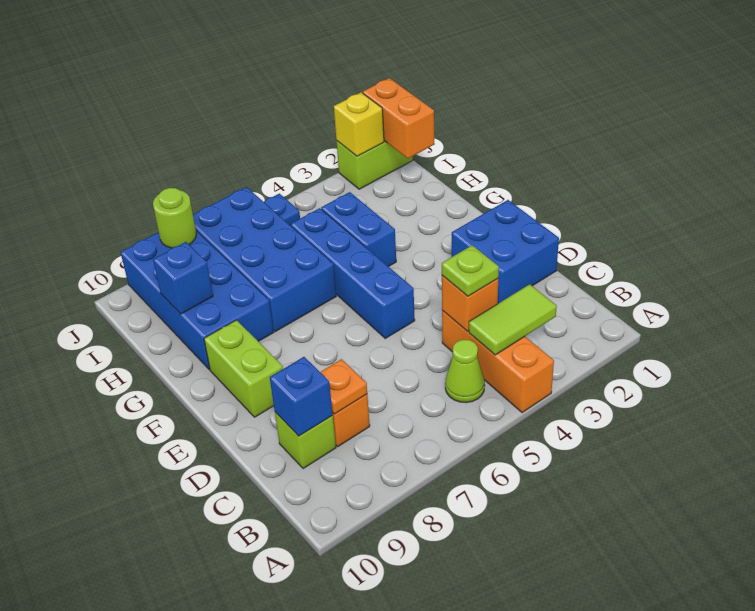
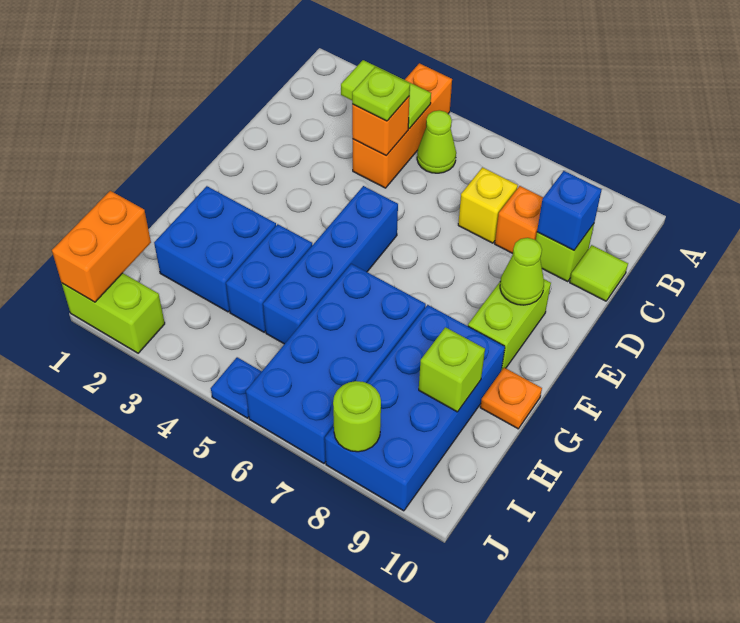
orange plate C8 level 2 -> orange plate G10 level 1
none -> lime tile C10 level 1
blue brick D1:E2 level 1 -> blue brick G2:H3 level 1
none -> lime cone E9 level 2
blue brick H9 level 2 -> lime brick H9 level 2
yellow brick J2 level 2 -> yellow brick C7 level 1

